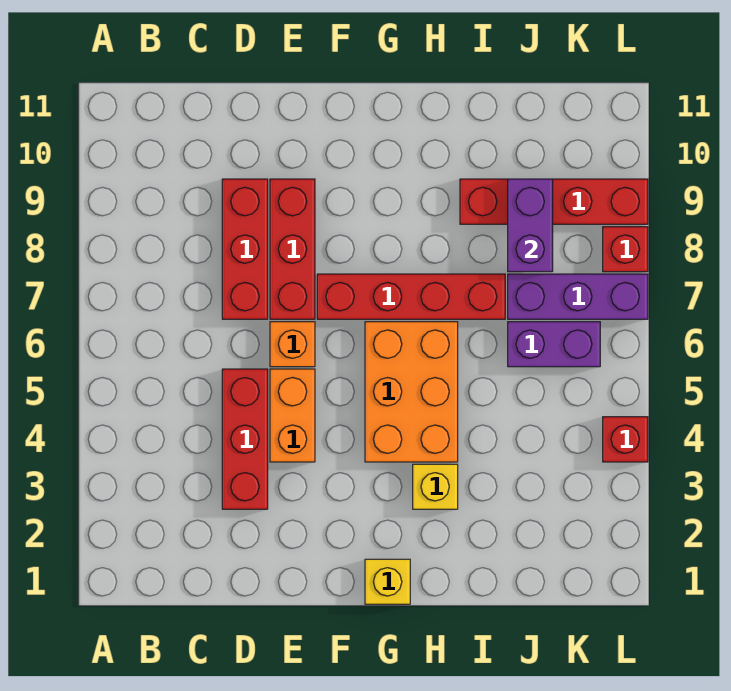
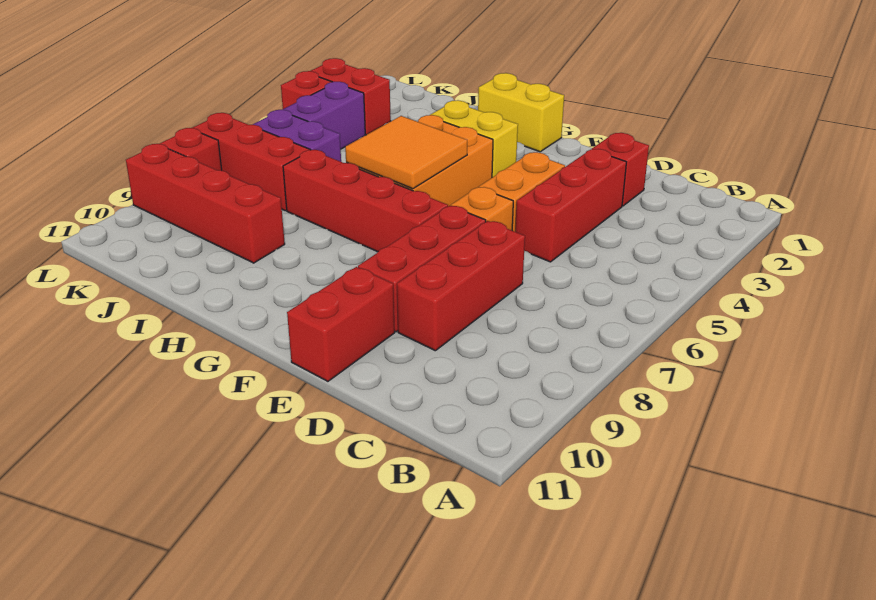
none -> red brick D2 level 1
none -> red brick E10:E11 level 1
yellow brick G1 level 1 -> yellow brick G1:H1 level 1
none -> orange tile G5:H6 level 2
yellow brick H3 level 1 -> yellow brick G3:H3 level 1
purple brick J7:L7 level 1 -> red brick J7:L7 level 1
purple brick J8:J9 level 2 -> purple brick K4:K5 level 1
none -> red brick K3:L3 level 1

